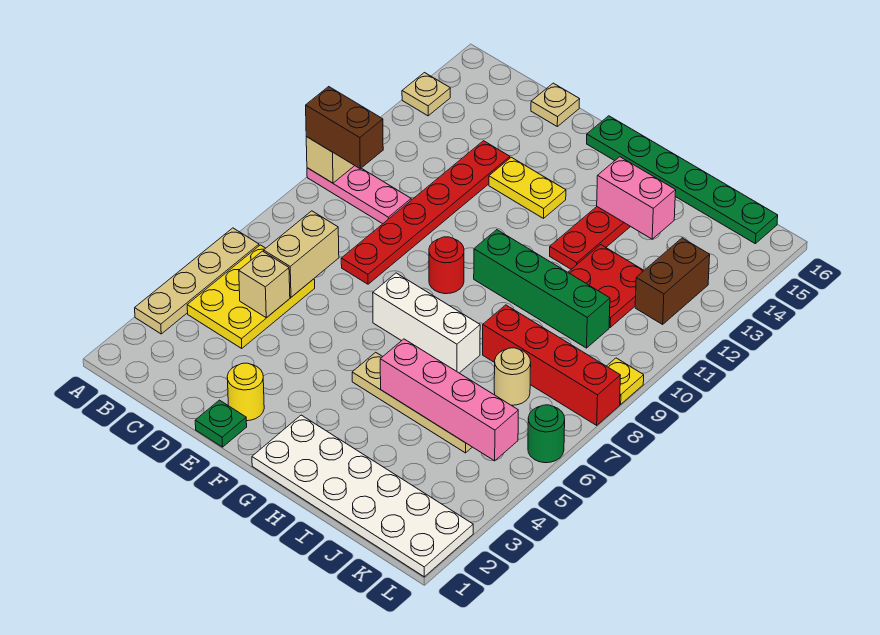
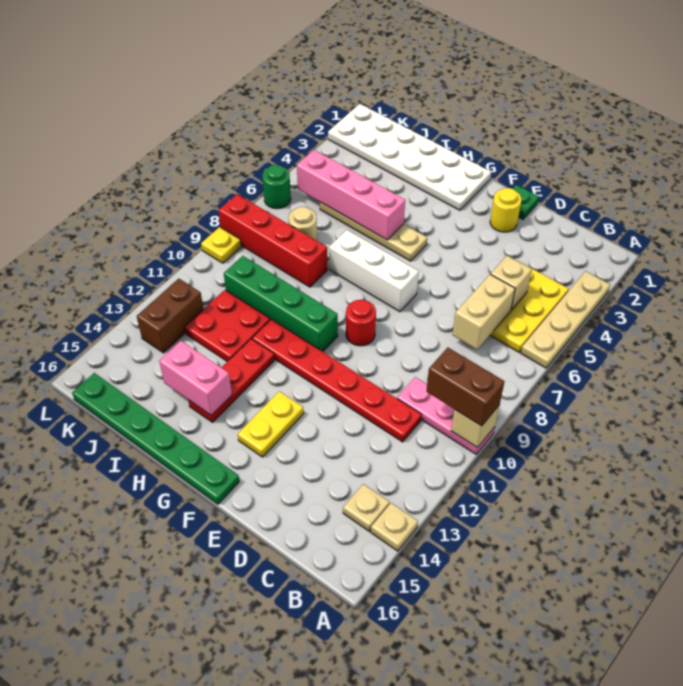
red plate D8:D13 level 1 -> red plate C11:H11 level 1
tan plate D16 level 1 -> tan plate B14 level 1
yellow plate E13:F13 level 1 -> yellow plate F13:F14 level 1

